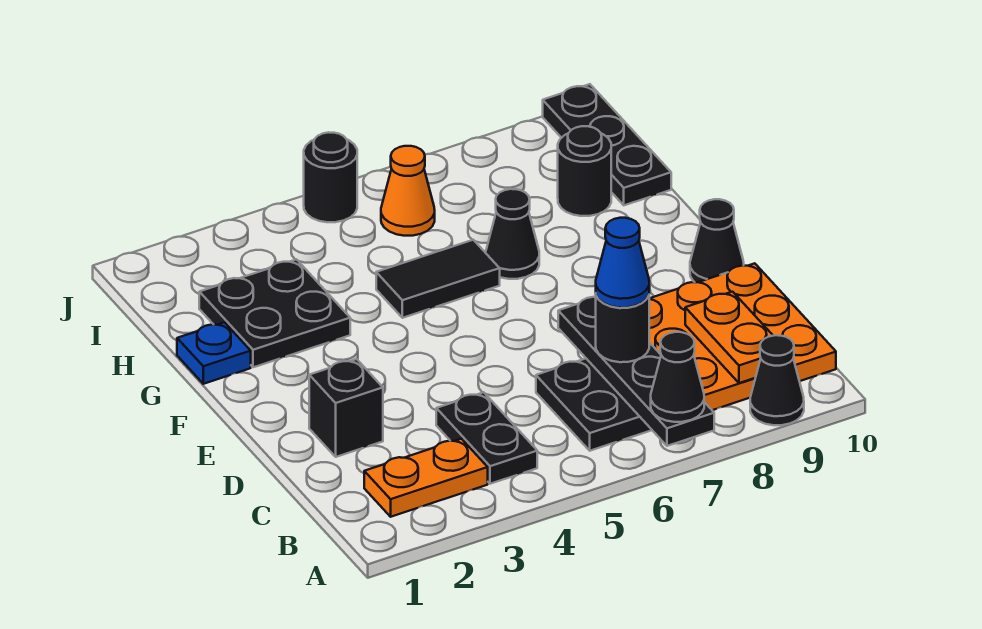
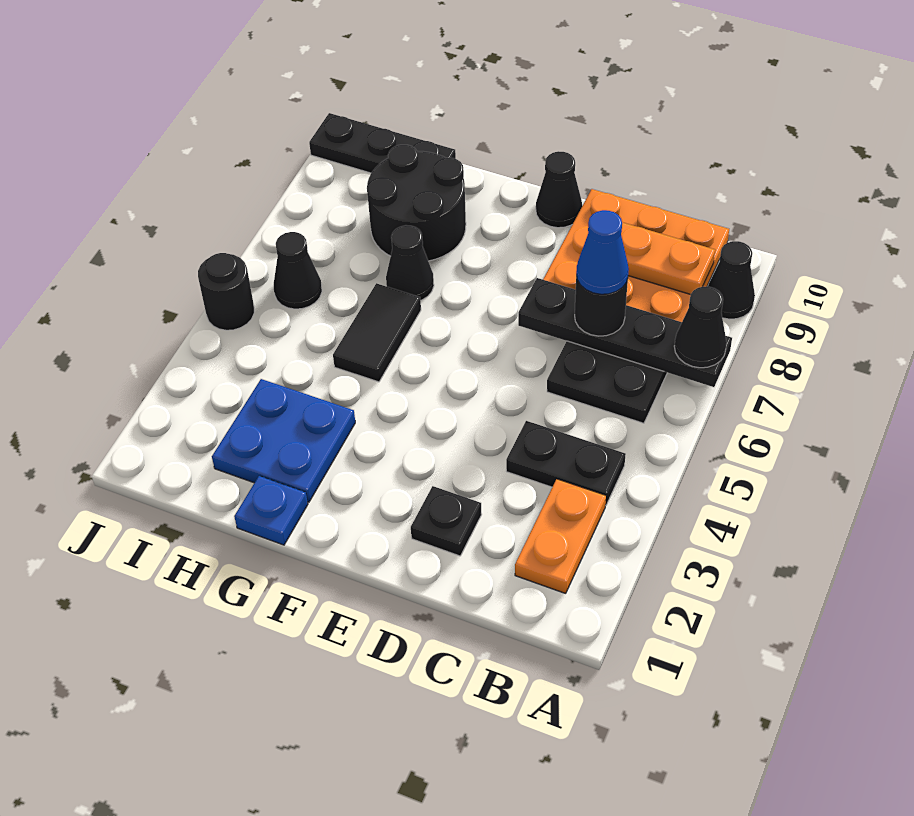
black brick D2 level 1 -> black plate D2 level 1
black plate G2:H3 level 1 -> blue plate G2:H3 level 1
black round brick H9 level 1 -> black round brick G8:H9 level 1
orange cone I6 level 1 -> black cone I6 level 1

